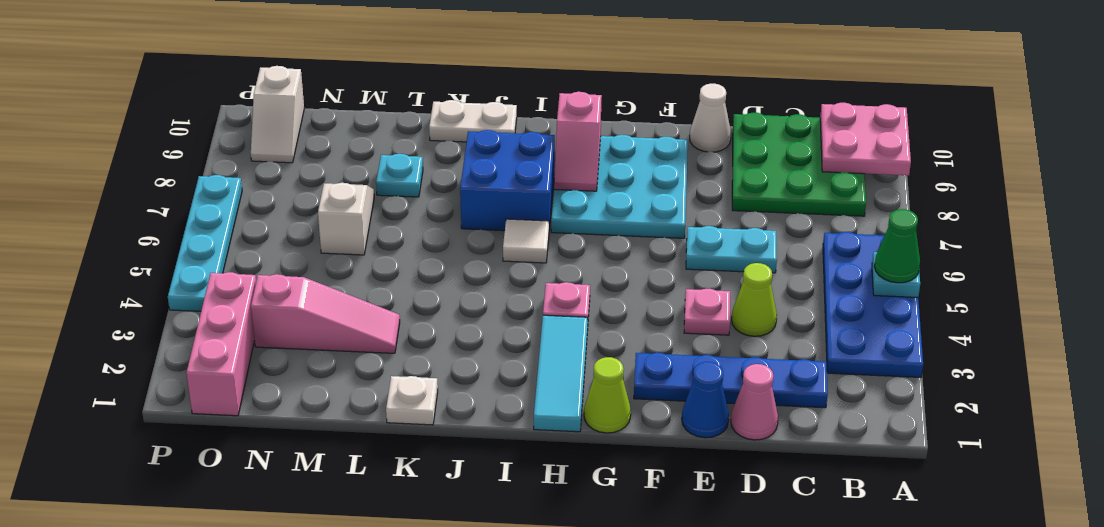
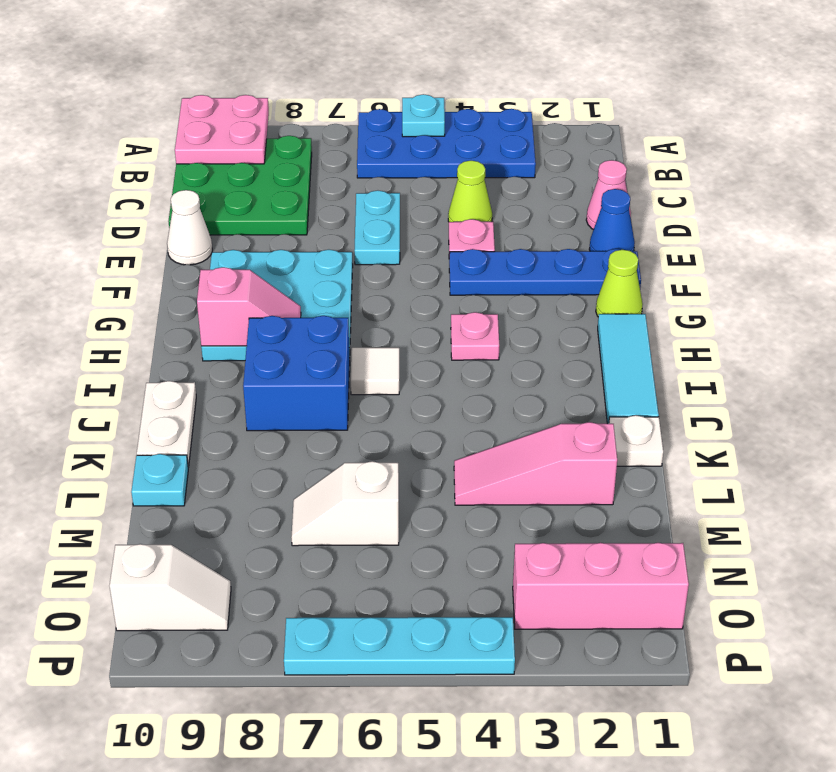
green cone A5 level 3 -> none
blue plate C2:F2 level 1 -> blue plate F1:F4 level 1
cyan tile H1:H3 level 1 -> cyan tile H1:J1 level 1
pink slope L3:N3 level 1 top N -> pink slope L2:L4 level 1 top 2
cyan plate L8 level 1 -> cyan plate L10 level 1

